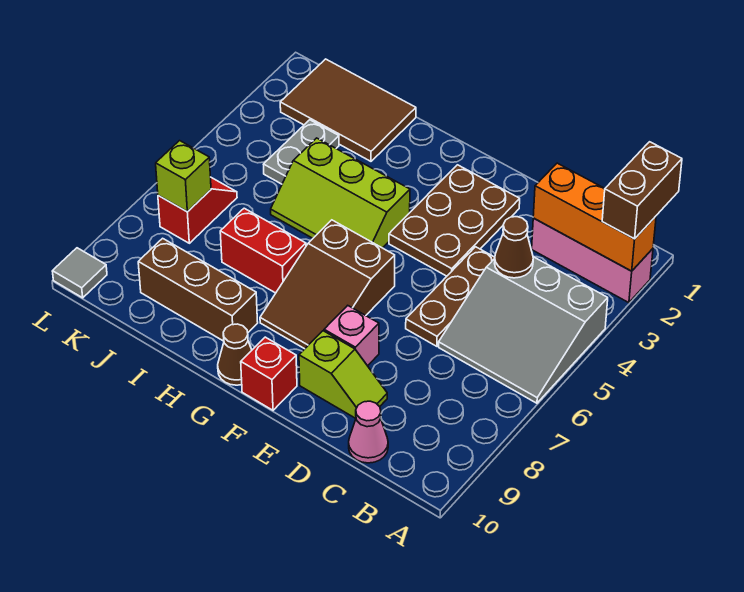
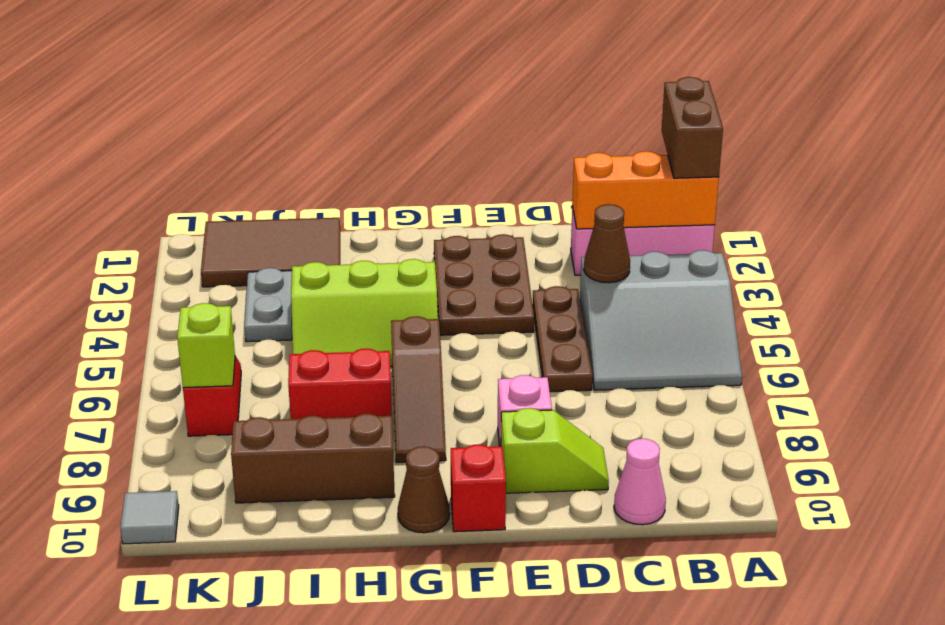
brown slope F6:G8 level 1 top 6 -> brown slope G6:G8 level 1 top 6

